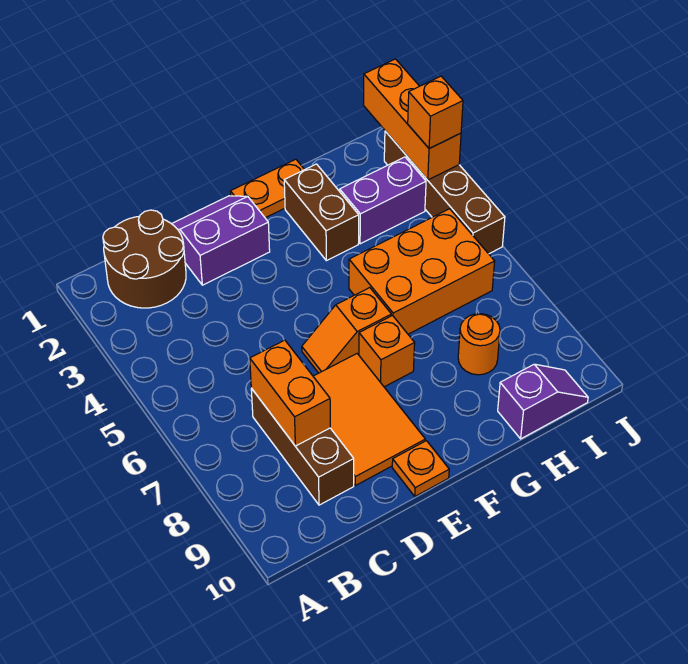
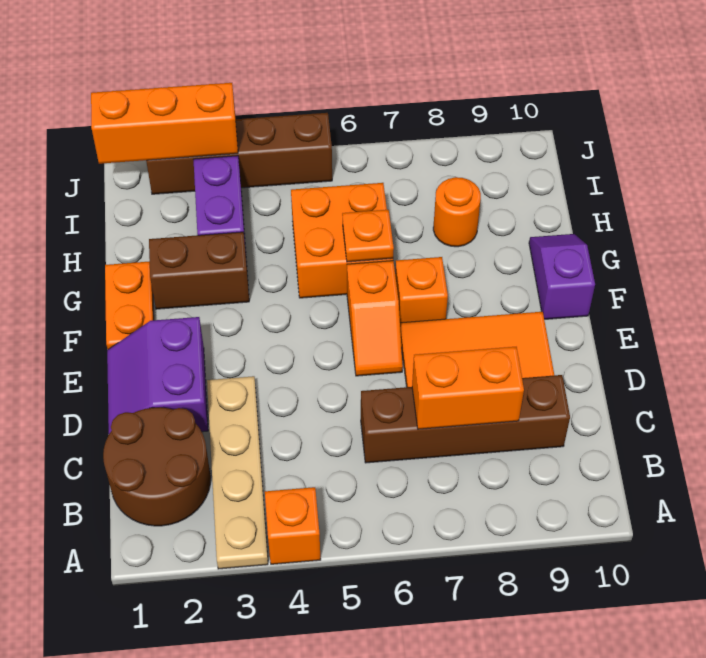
none -> tan plate A3:D3 level 1
brown brick C7:C9 level 1 -> brown brick C6:C9 level 1
orange plate E10 level 1 -> orange plate G6 level 2
orange brick G5:I6 level 1 -> orange brick G5:H6 level 1
purple slope H10:I10 level 1 top H -> purple slope F10:G10 level 1 top F
orange brick J3 level 3 -> orange brick A4 level 1

